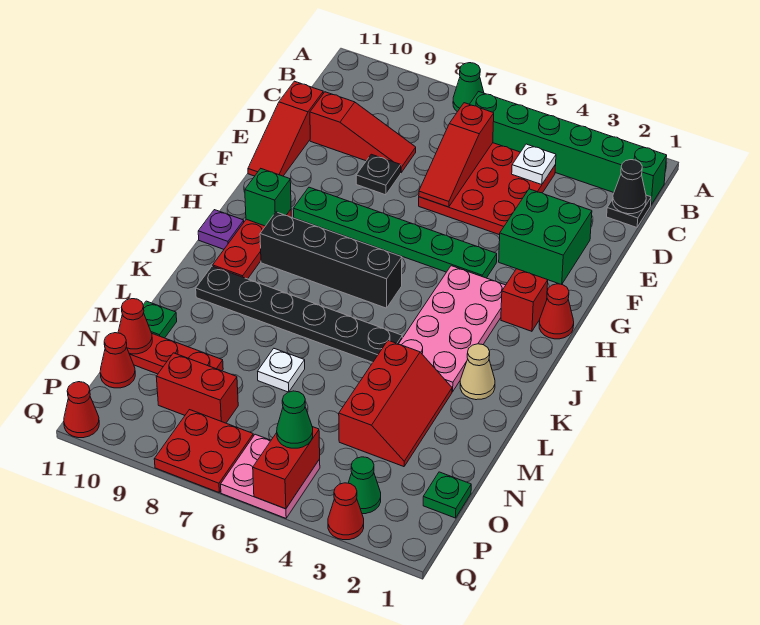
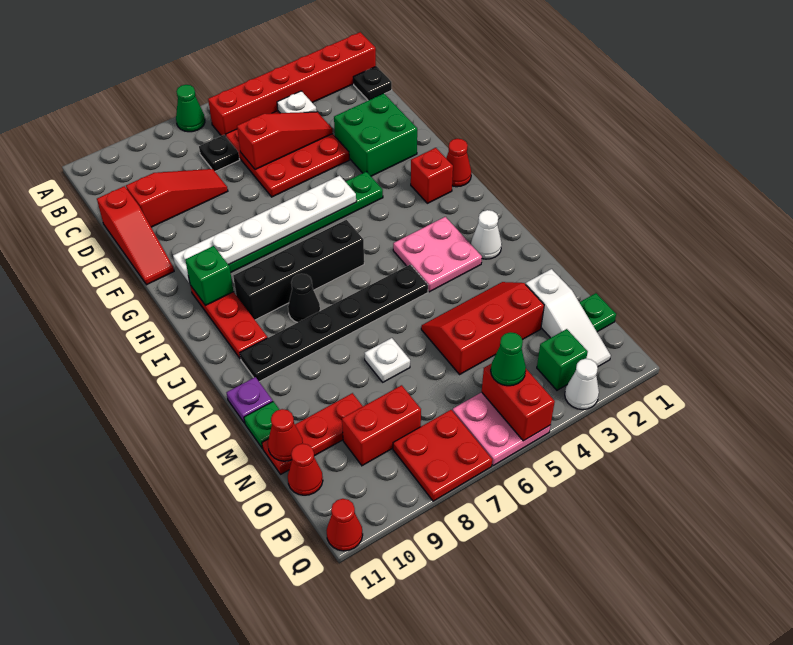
green brick B1:B6 level 1 -> red brick B1:B6 level 1
black cone C1 level 2 -> black cone J8 level 1
red slope C6:E6 level 2 top C -> red slope D4:D6 level 2 top 6
black plate E8 level 1 -> black plate C7 level 1
none -> white plate G5:G10 level 2
pink plate H3:K4 level 1 -> pink plate J3:K4 level 1
purple plate I11 level 1 -> purple plate L11 level 1
tan cone K2 level 1 -> white cone K2 level 1
red slope L3:N4 level 1 top 4 -> red slope M3:N5 level 1 top N
none -> white slope N2:P2 level 1 top N
green cone P3 level 1 -> green brick P3 level 1
red cone Q3 level 1 -> white cone Q3 level 1

